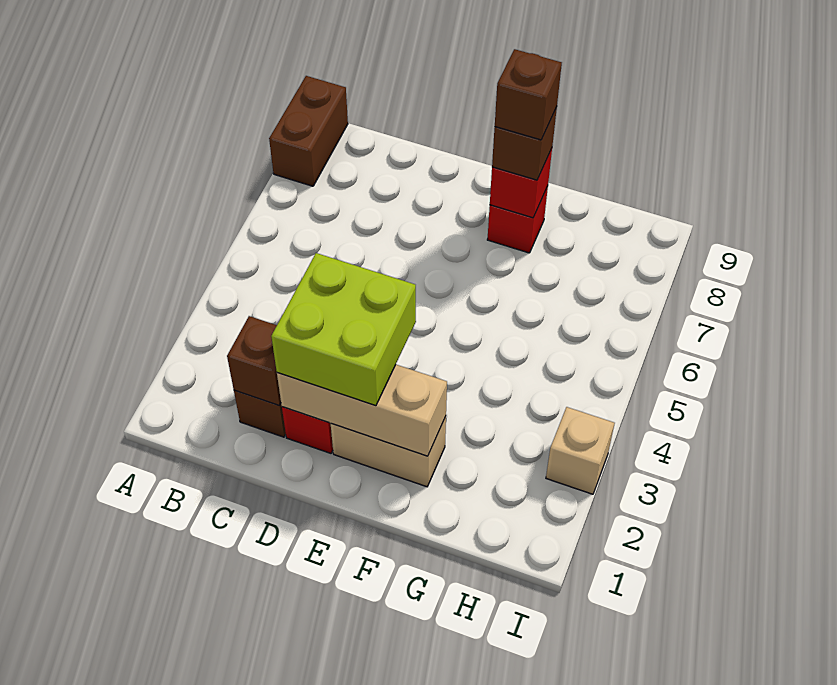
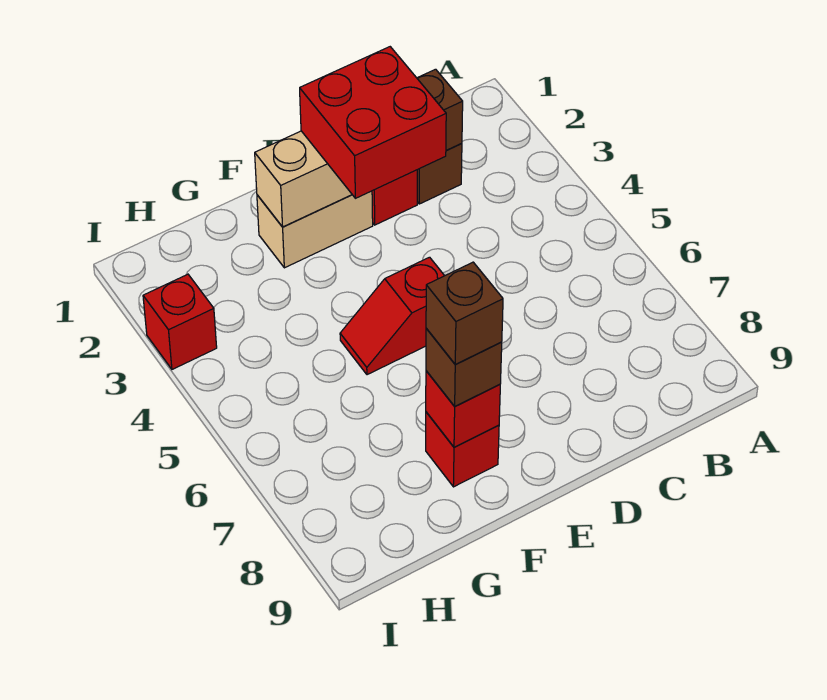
brown brick A8:A9 level 1 -> none
lime brick D2:E3 level 3 -> red brick D2:E3 level 3
none -> red slope E5:F5 level 1 top E
tan brick I3 level 1 -> red brick I3 level 1

